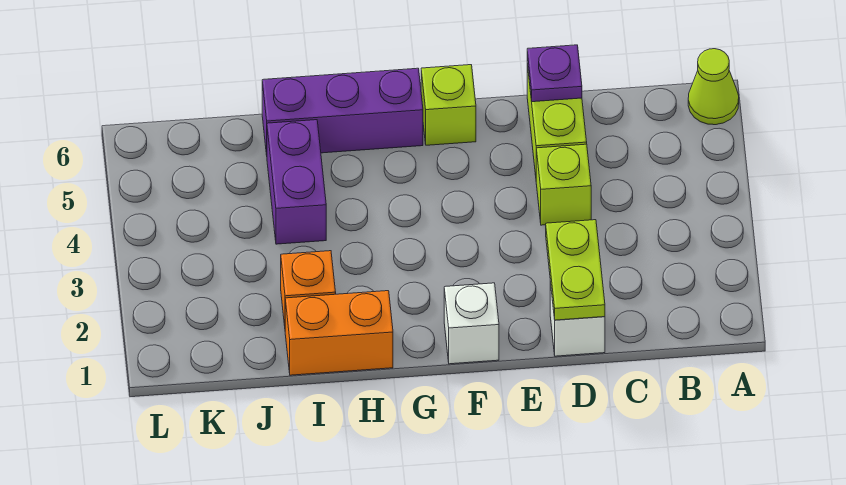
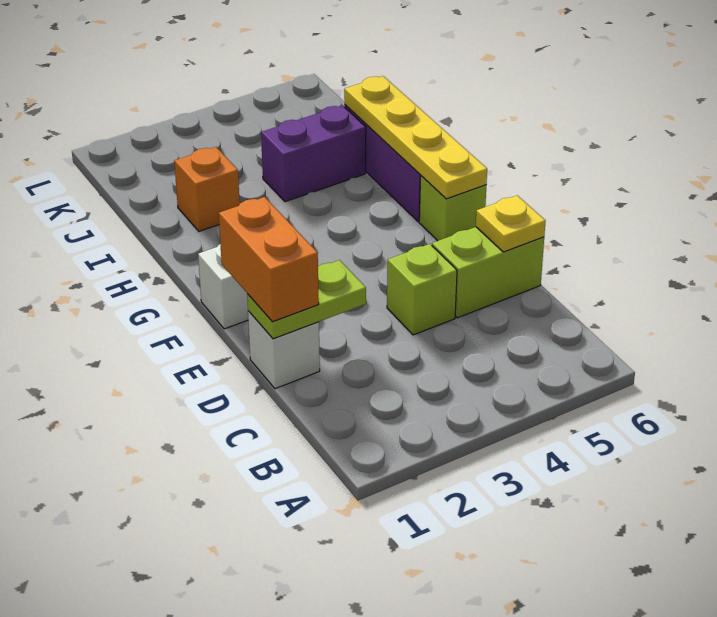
lime cone A6 level 1 -> none
purple plate D6 level 2 -> yellow plate D6 level 2
none -> yellow plate F6:I6 level 2
orange brick H1:I1 level 1 -> orange brick D1:E1 level 3

